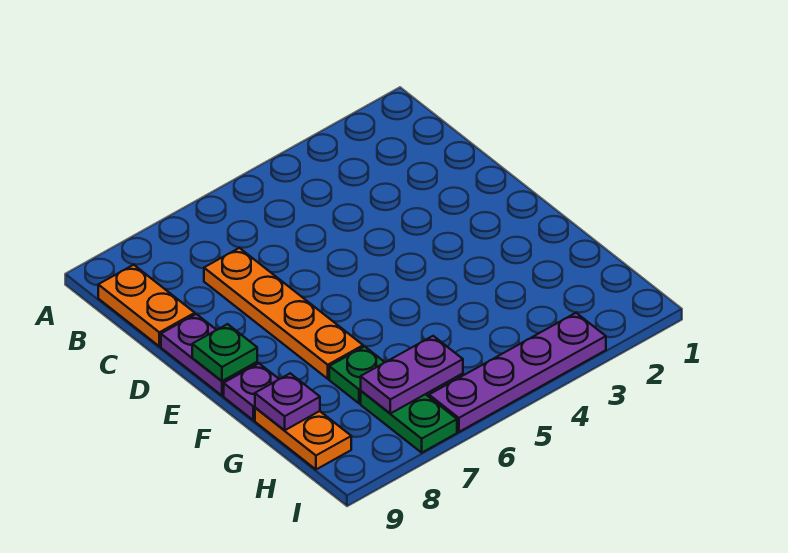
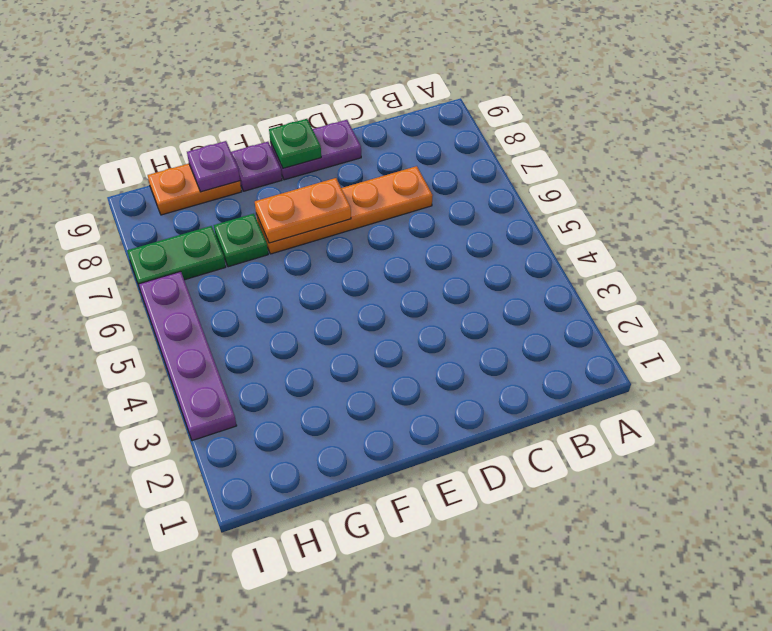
orange plate B9:C9 level 1 -> orange plate E7:F7 level 2
purple plate H6:H7 level 2 -> none

